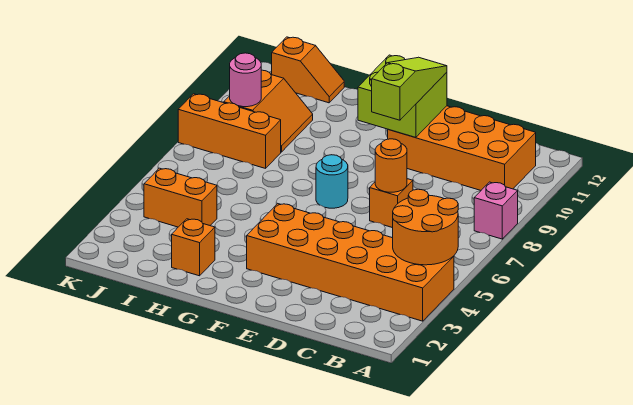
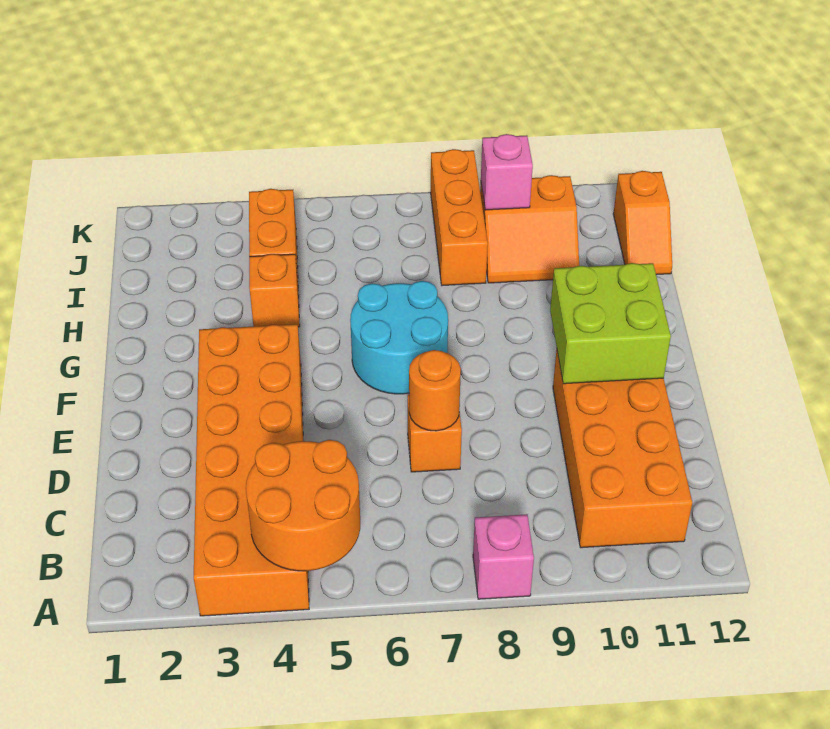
lime slope E9:E11 level 3 top 9 -> none
cyan round brick F7 level 1 -> cyan round brick F6:G7 level 1
orange brick H2 level 1 -> orange brick H4 level 1
pink round brick J9 level 2 -> pink brick J9 level 2

